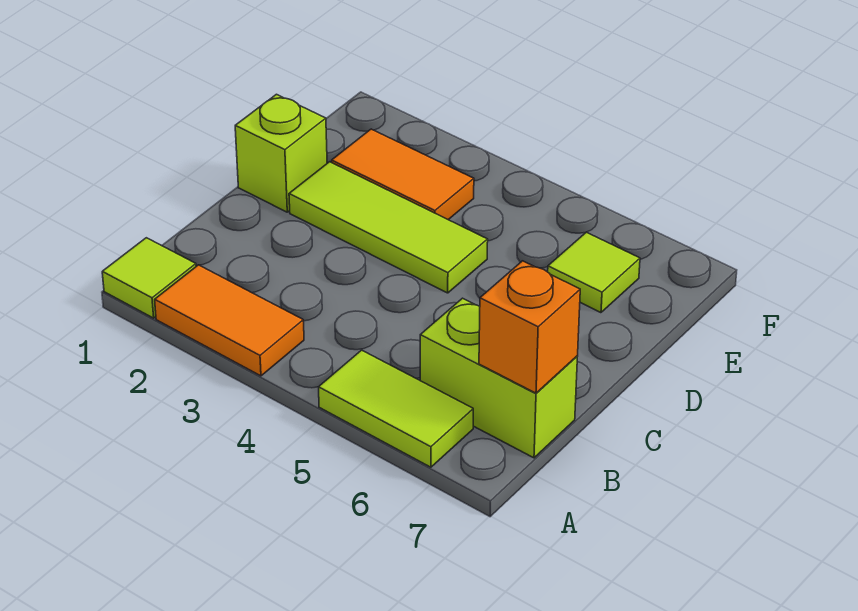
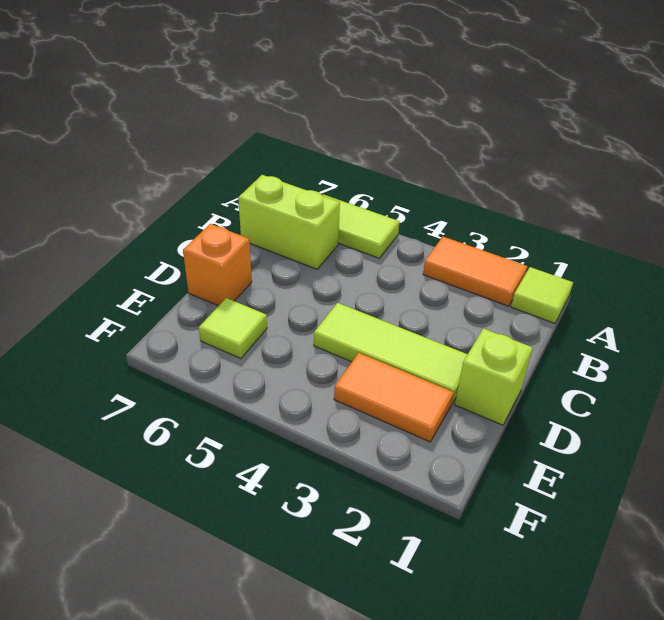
orange brick B7 level 2 -> orange brick D7 level 1

